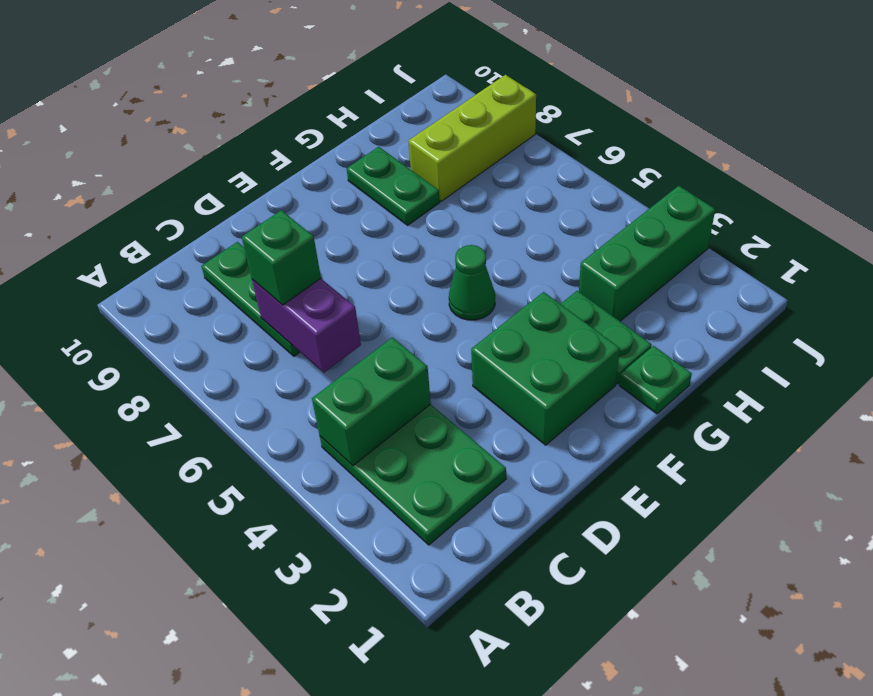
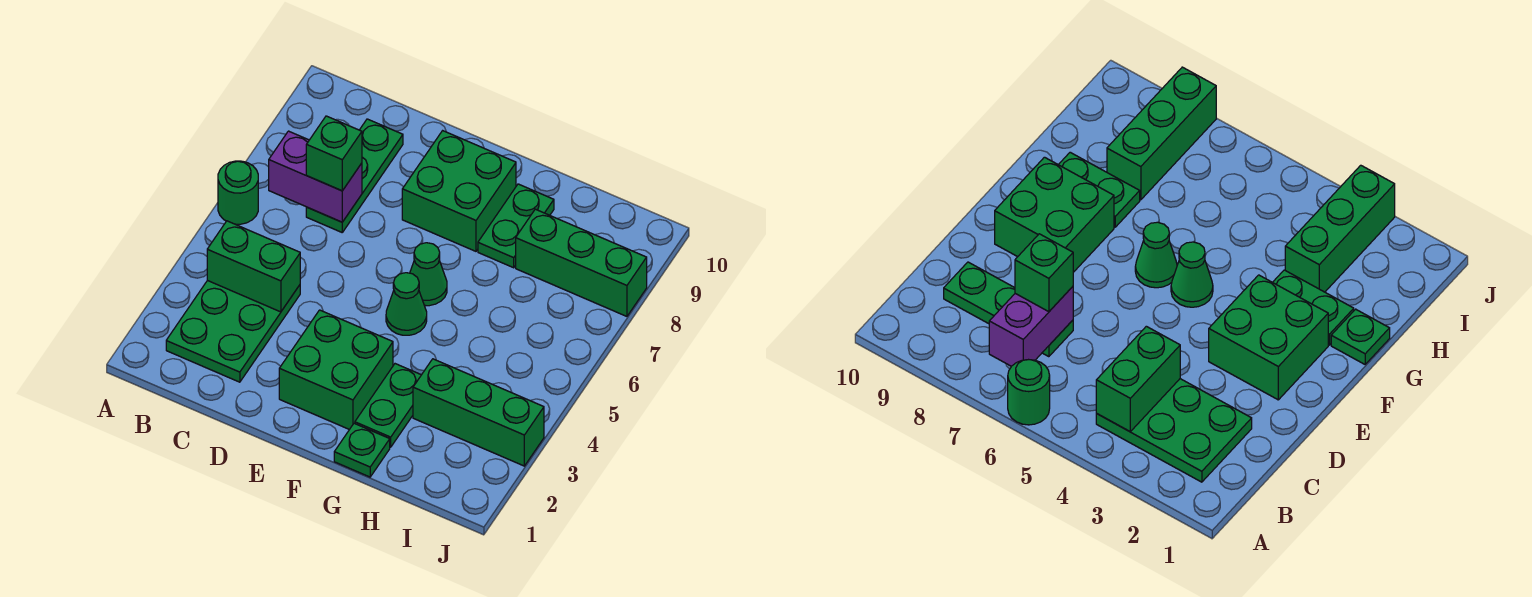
none -> green round brick A6 level 1
purple brick C6:C7 level 2 -> purple brick B7:C7 level 2
none -> green brick E8:F9 level 1
none -> green cone F6 level 1
lime brick H8:J8 level 1 -> green brick H8:J8 level 1

